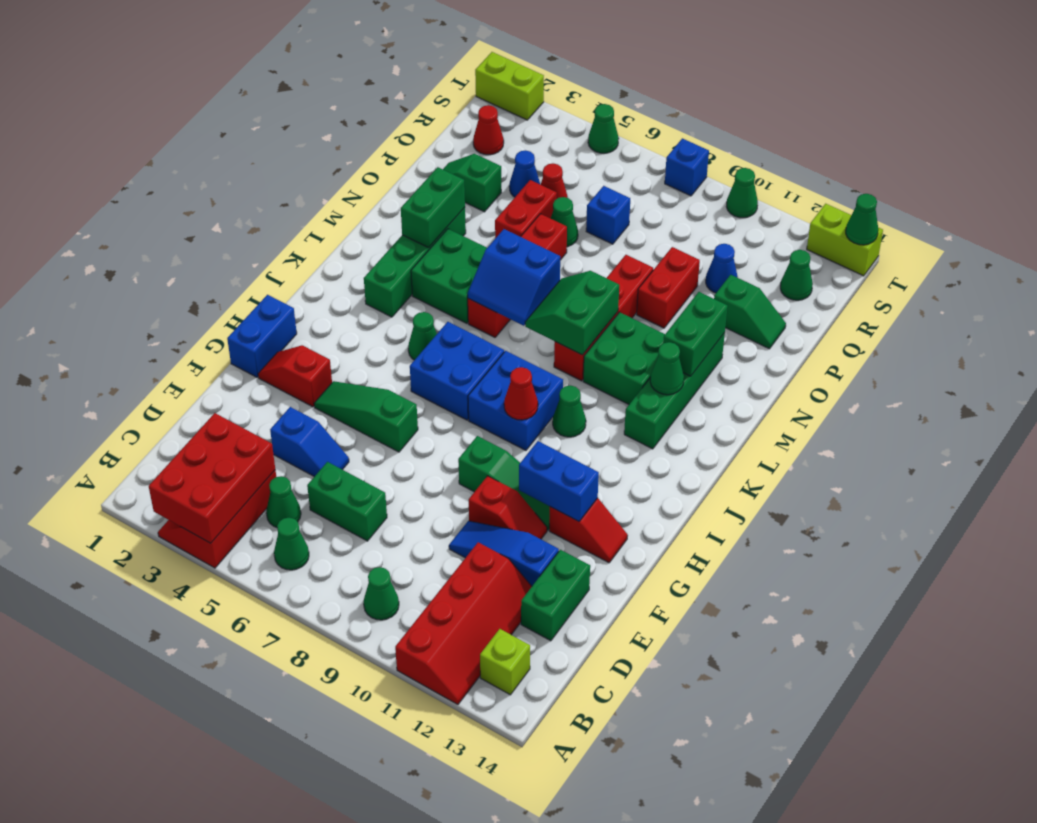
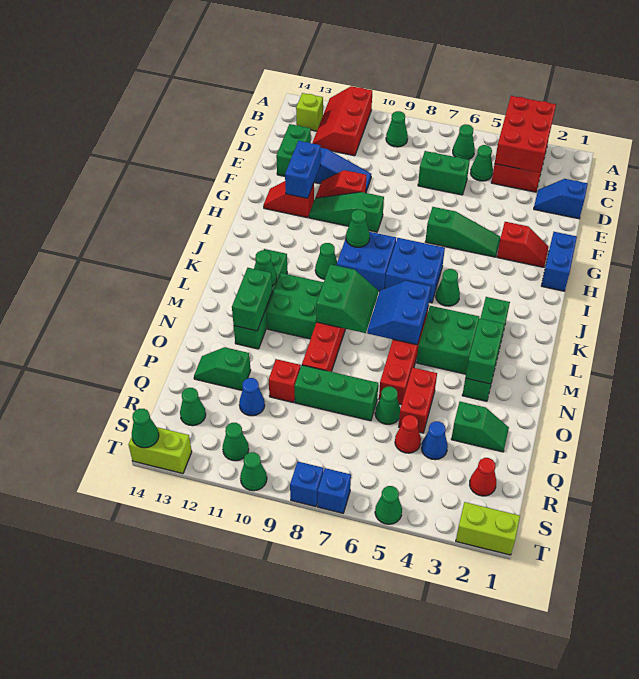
red slope A11:D12 level 1 top 11 -> red slope A11:C12 level 1 top 11
blue slope E4:E5 level 1 top 4 -> blue slope D1:D2 level 1 top 1
blue brick G11:G12 level 2 -> blue brick F12:G12 level 2
red cone I9 level 2 -> green cone I9 level 2
blue slope L6:M7 level 2 top M -> blue slope L6:M7 level 2 top 6
red brick O10:P10 level 1 -> red brick P10 level 1
none -> green brick P7:P9 level 1
blue brick Q7 level 1 -> blue brick T7 level 1
none -> green cone S11 level 1

